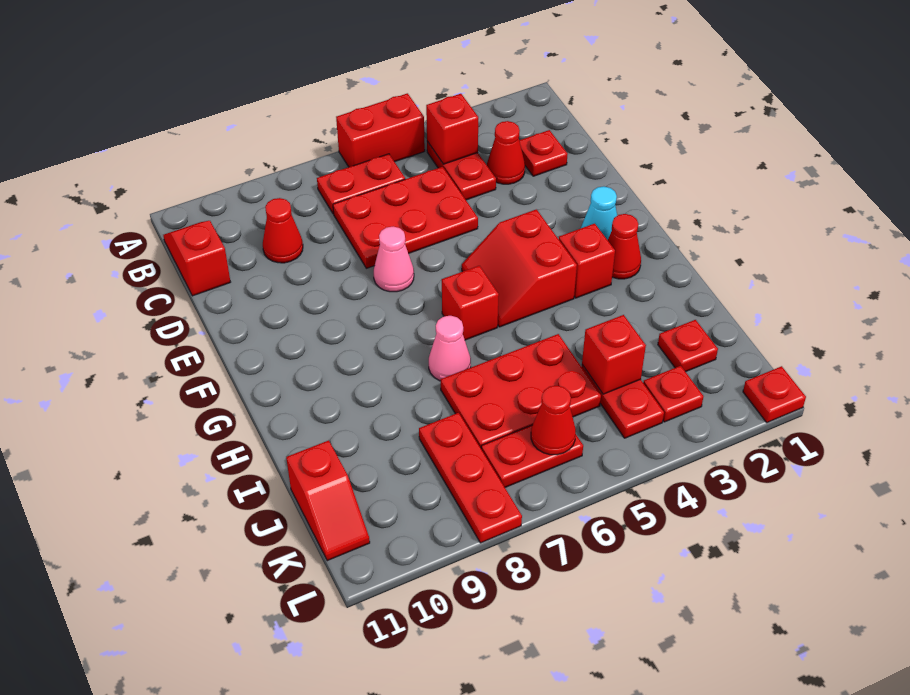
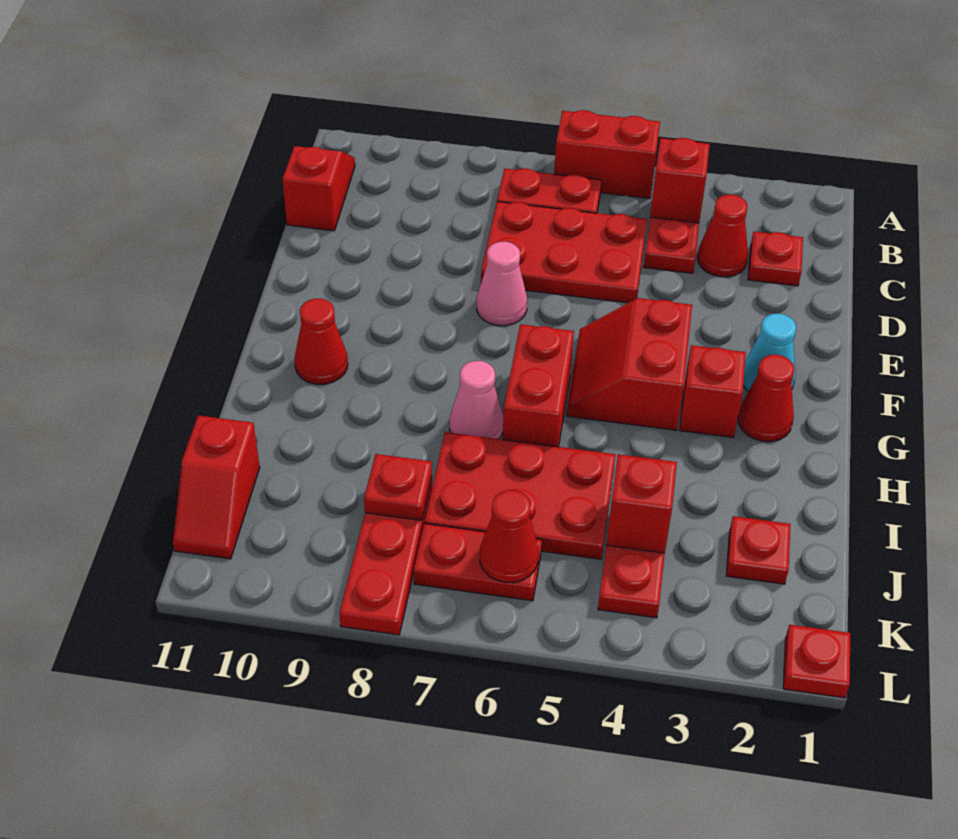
red cone C9 level 1 -> red cone G10 level 1
red brick G6 level 1 -> red brick G6:H6 level 1
red plate K3 level 1 -> red plate J8 level 2

